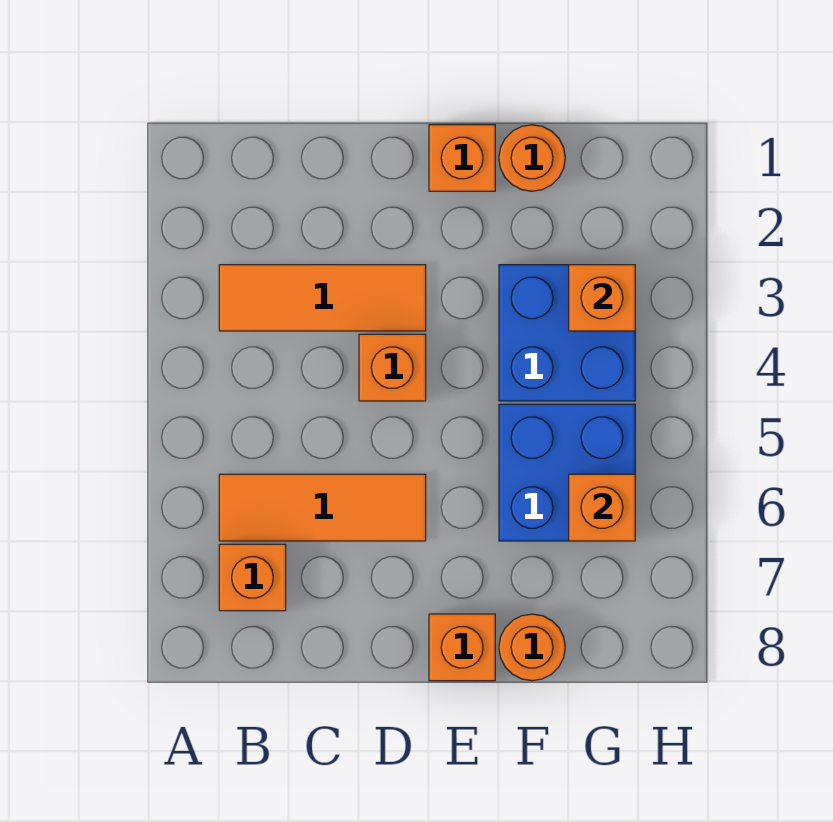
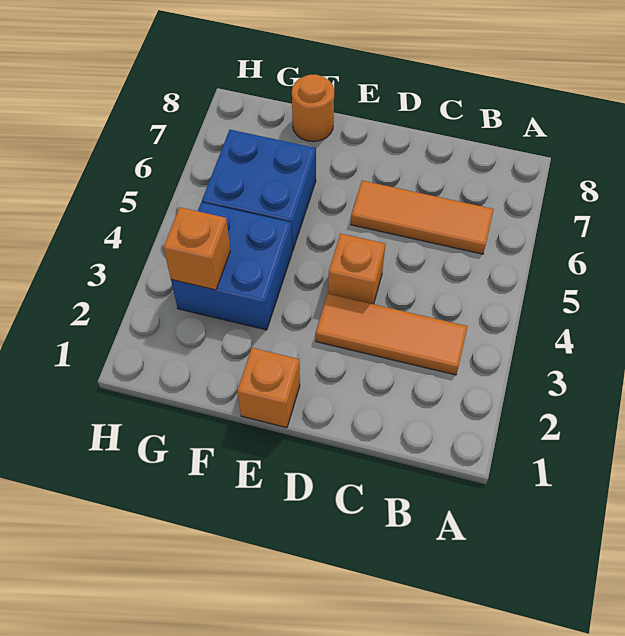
orange brick B7 level 1 -> none
orange brick E8 level 1 -> none
orange round brick F1 level 1 -> none
orange brick G6 level 2 -> none

